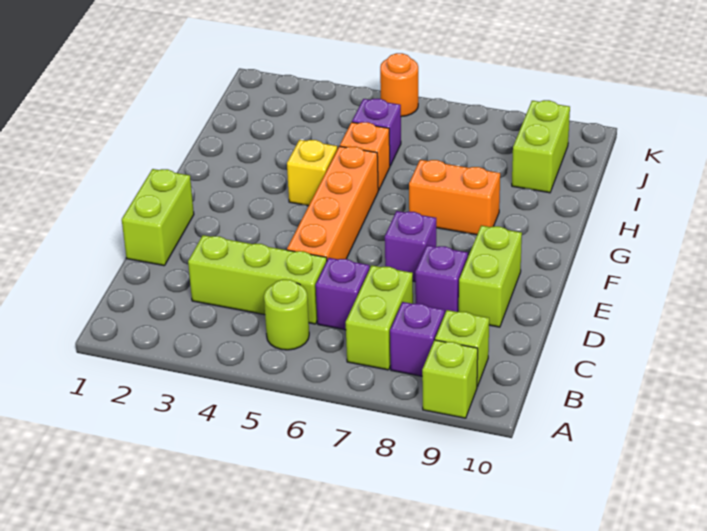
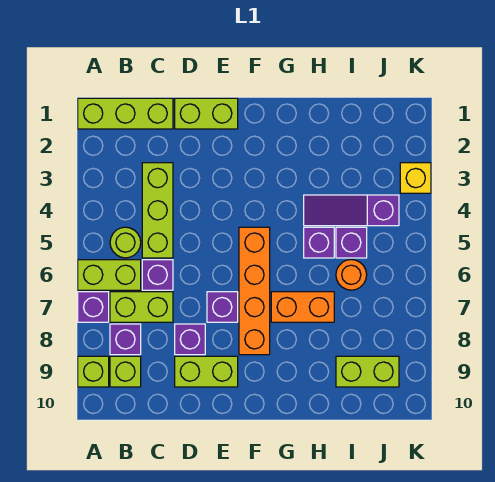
none -> lime brick A1:C1 level 1
none -> lime brick A6:B6 level 1
none -> purple brick A7 level 1
orange brick D5:G5 level 1 -> orange brick F5:F8 level 1
yellow brick G4 level 1 -> yellow brick K3 level 1
orange brick G7:G8 level 1 -> orange brick G7:H7 level 1
none -> purple slope H4:J4 level 1 top J
orange brick H5 level 1 -> purple brick H5 level 1
orange round brick K5 level 1 -> orange round brick I6 level 1

